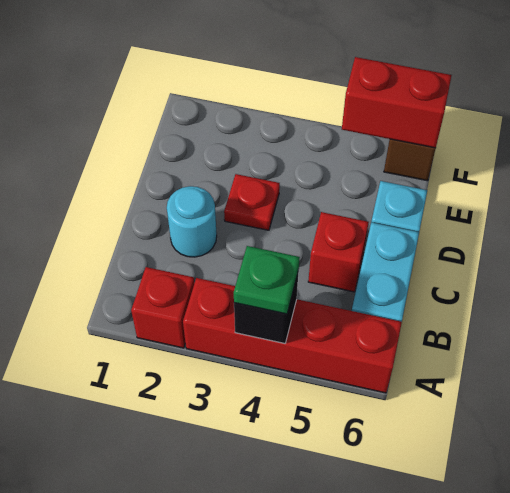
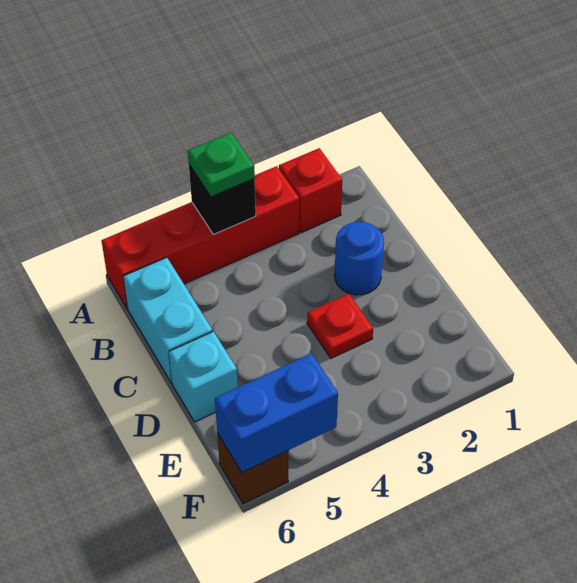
cyan round brick C2 level 1 -> blue round brick C2 level 1
red brick C5 level 1 -> none
red brick F5:F6 level 2 -> blue brick F5:F6 level 2

